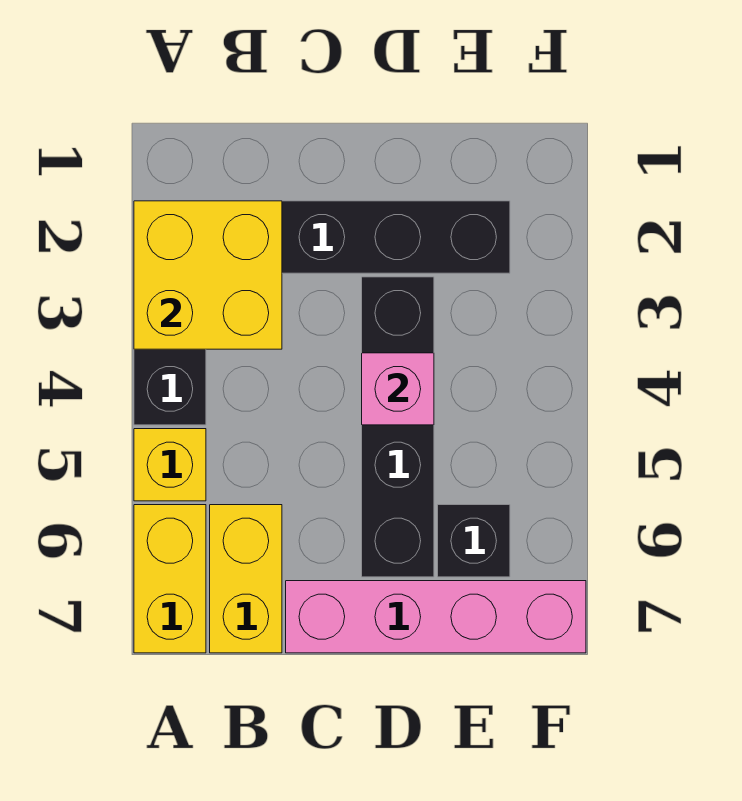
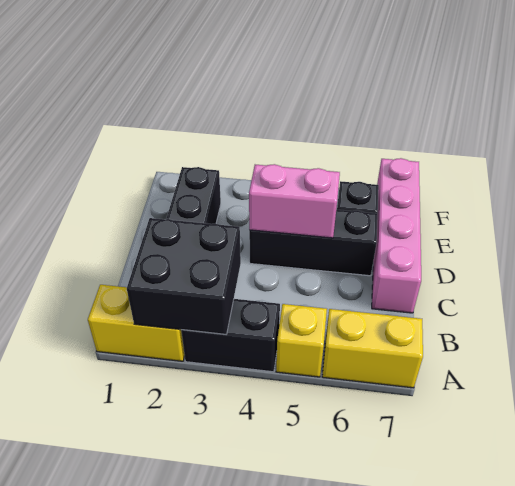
yellow brick A2:B3 level 2 -> black brick A2:B3 level 2
yellow brick B6:B7 level 1 -> yellow brick A1:A2 level 1
black brick D3:D6 level 1 -> black brick D4:D6 level 1
pink brick D4 level 2 -> pink brick D4:D5 level 2

